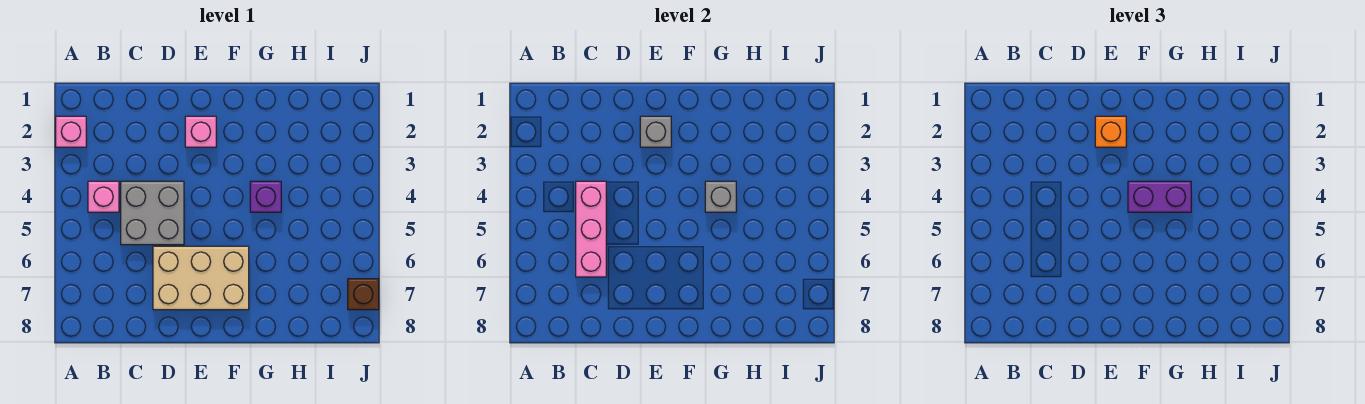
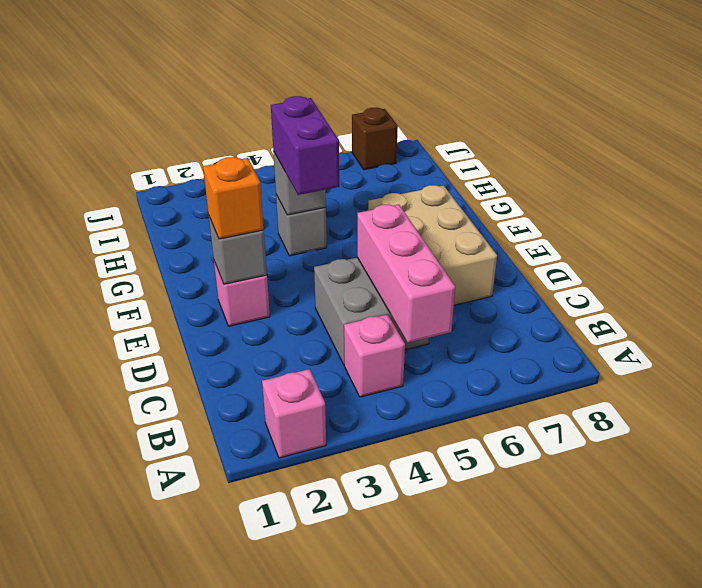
pink brick C4:C6 level 2 -> pink brick B5:D5 level 2
purple brick G4 level 1 -> grey brick G4 level 1

